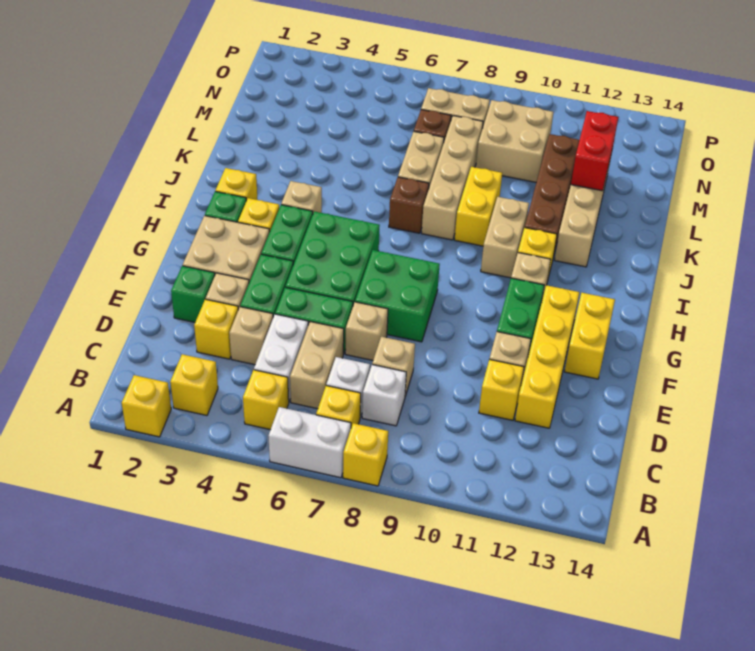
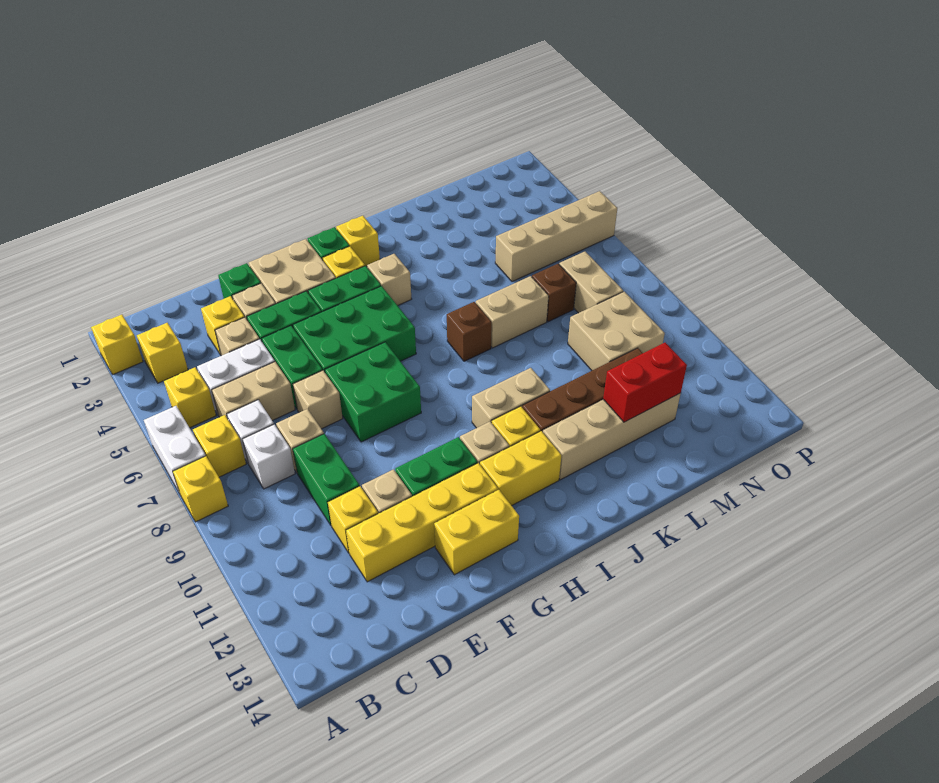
none -> green brick D9:D10 level 1
tan brick J8:M8 level 1 -> tan brick M5:P5 level 1
yellow brick J9:K9 level 1 -> yellow brick H12:I12 level 1

